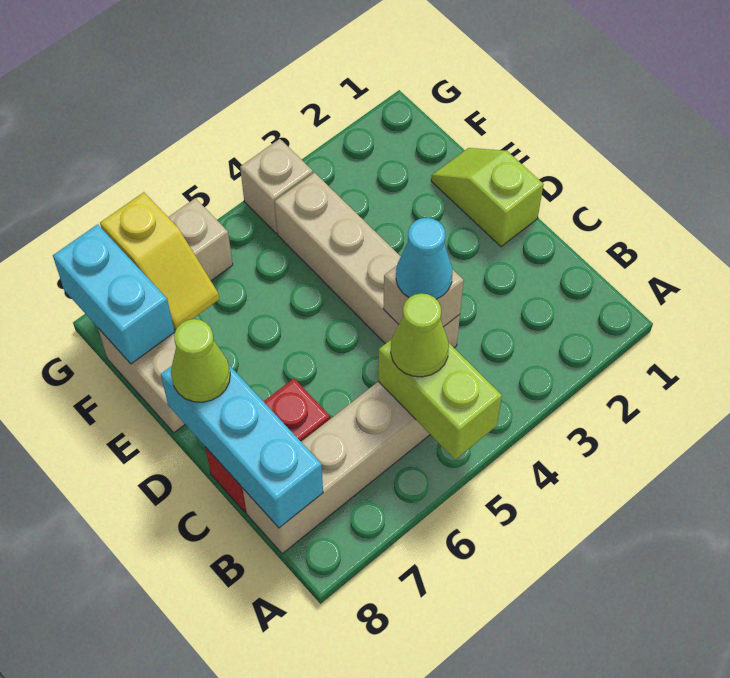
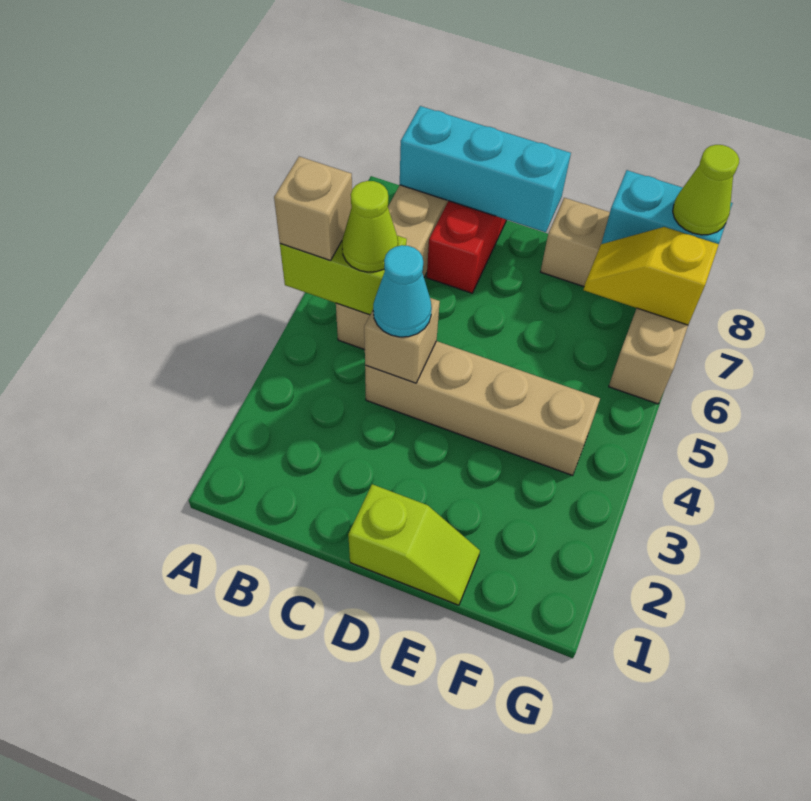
lime cone D8 level 3 -> lime cone G8 level 3
tan brick G4 level 1 -> tan brick A5 level 3

